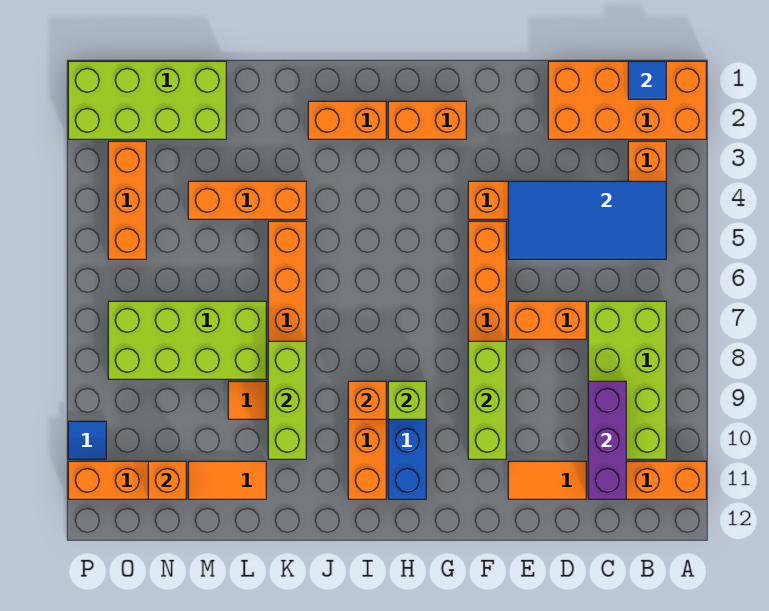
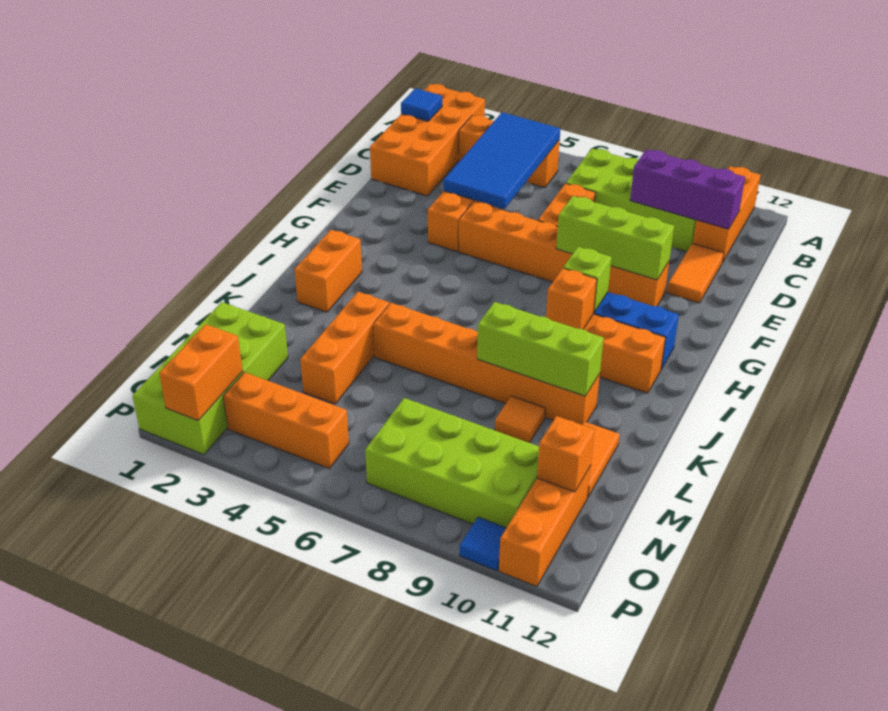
orange brick G2:H2 level 1 -> orange brick O2:P2 level 2
lime brick L7:O8 level 1 -> lime brick N7:O10 level 1

